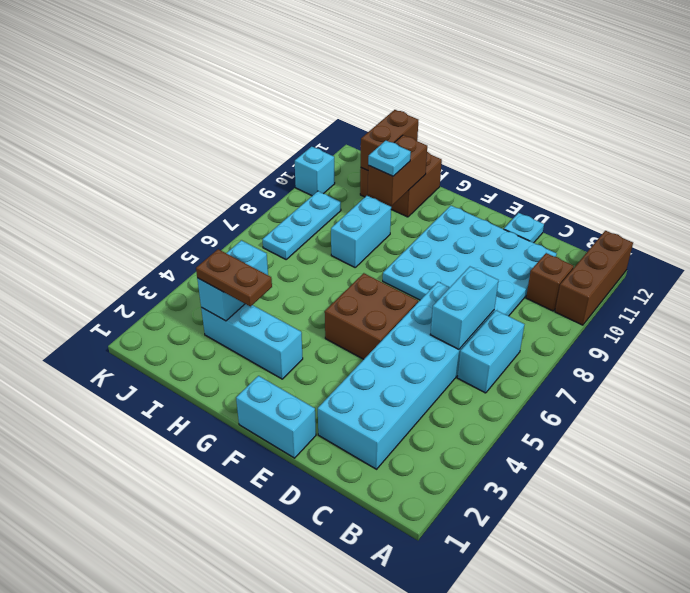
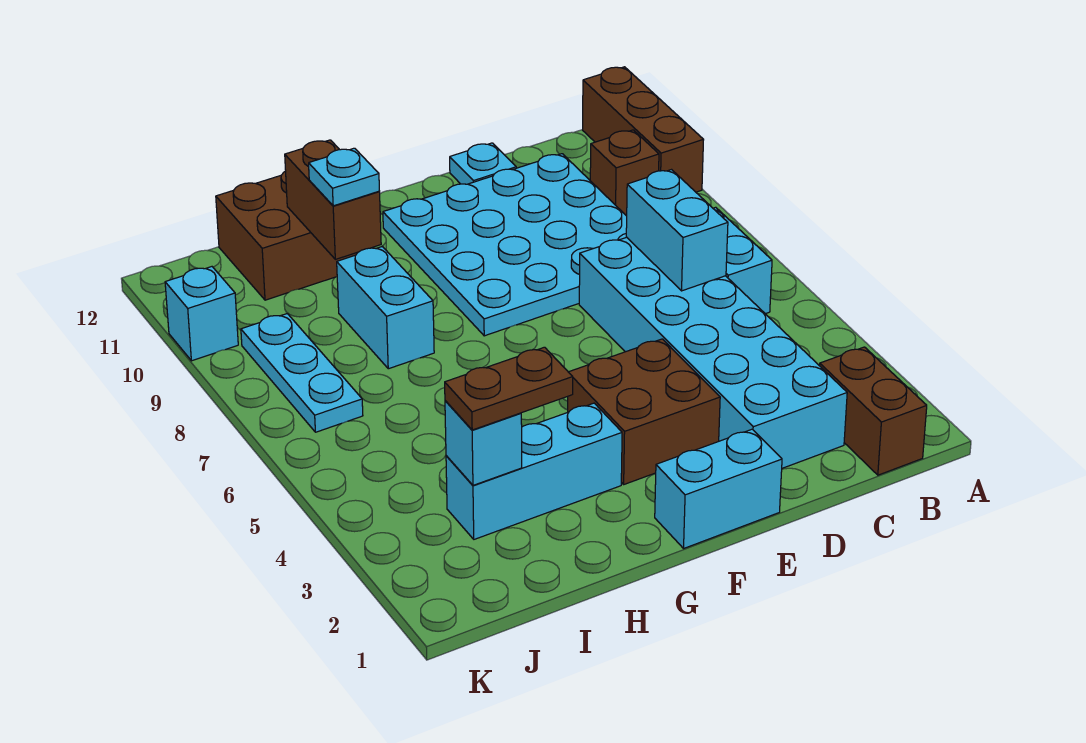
brown brick E5:F6 level 1 -> brown brick E3:F4 level 1
cyan brick I3:I4 level 2 -> cyan brick I3 level 2
brown brick I11:I12 level 2 -> brown brick B1:B2 level 1

